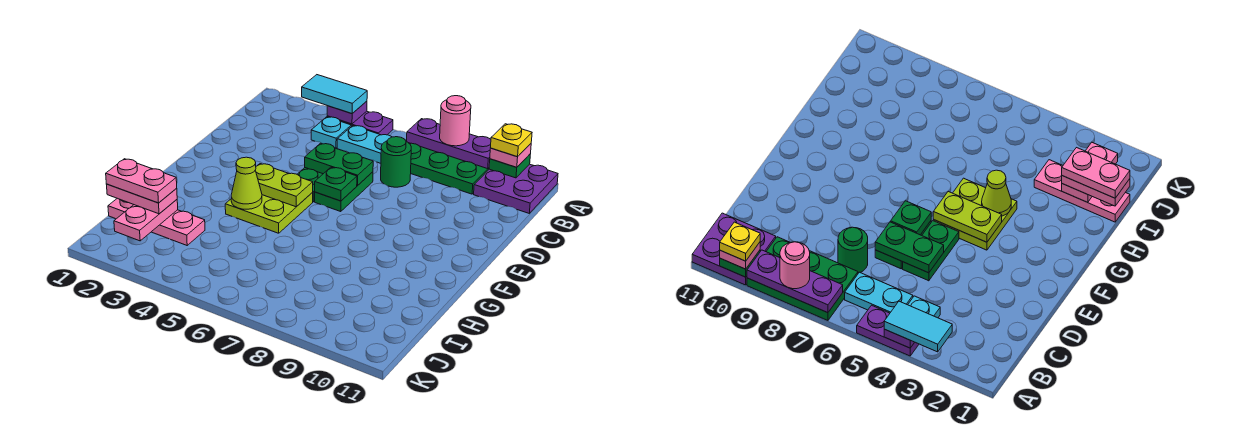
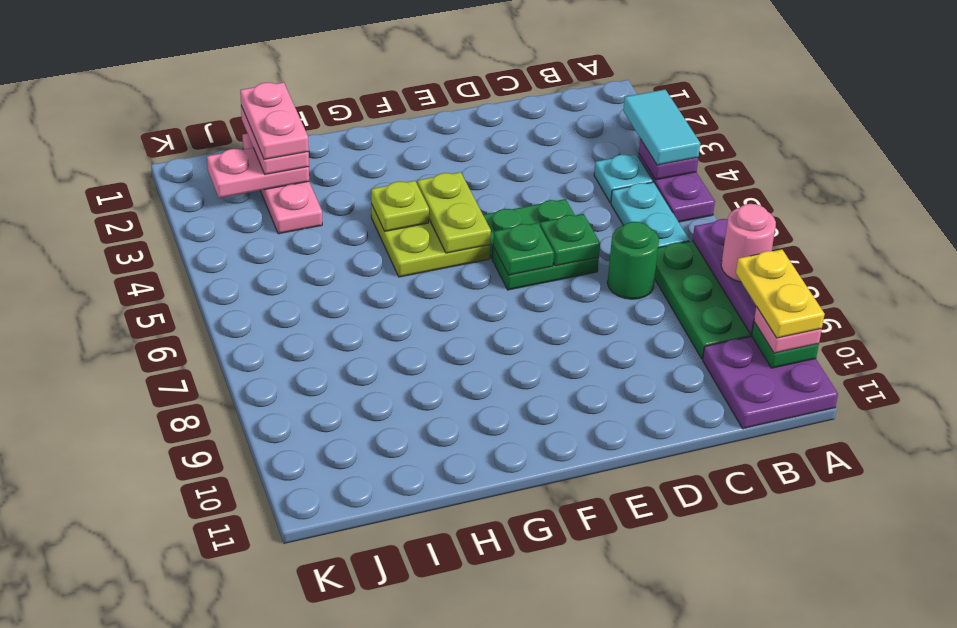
yellow plate A10 level 4 -> yellow plate A9:A10 level 4
green plate D5:D6 level 2 -> green plate D6 level 2
lime cone G4 level 2 -> lime plate G4 level 2

